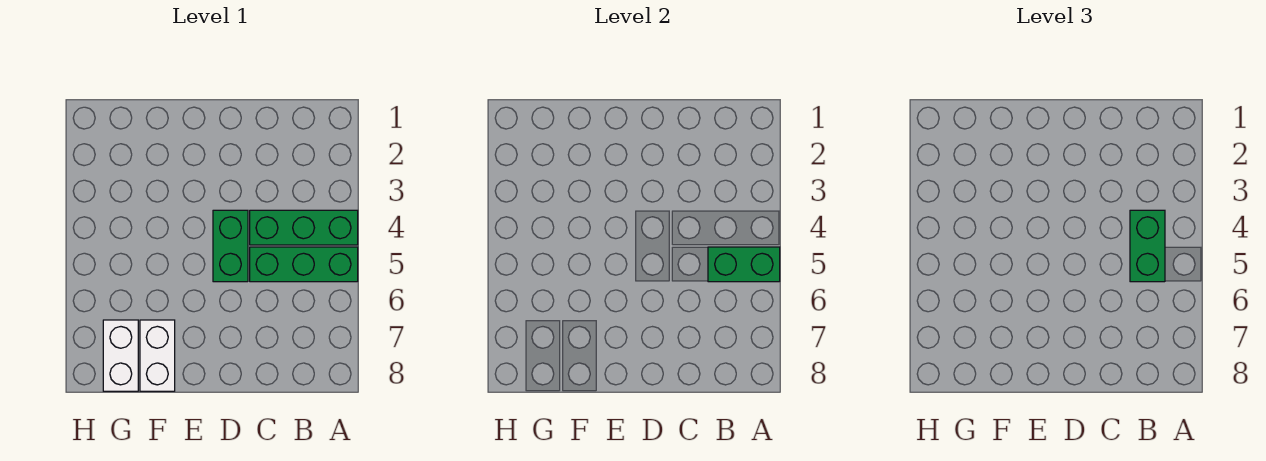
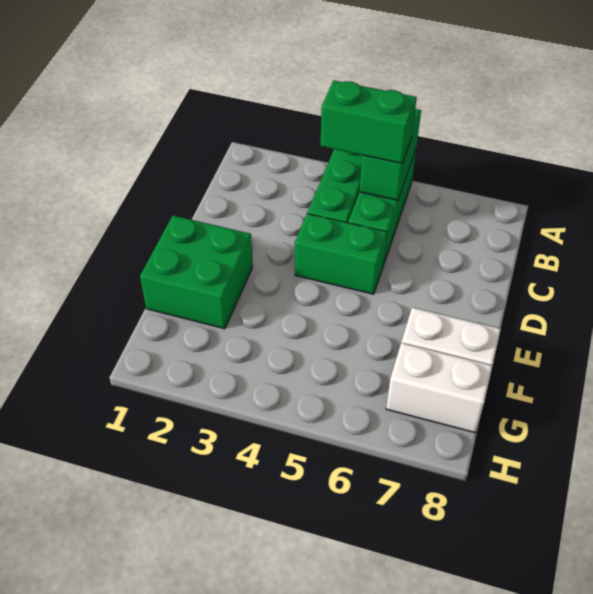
none -> green brick E1:F2 level 1

